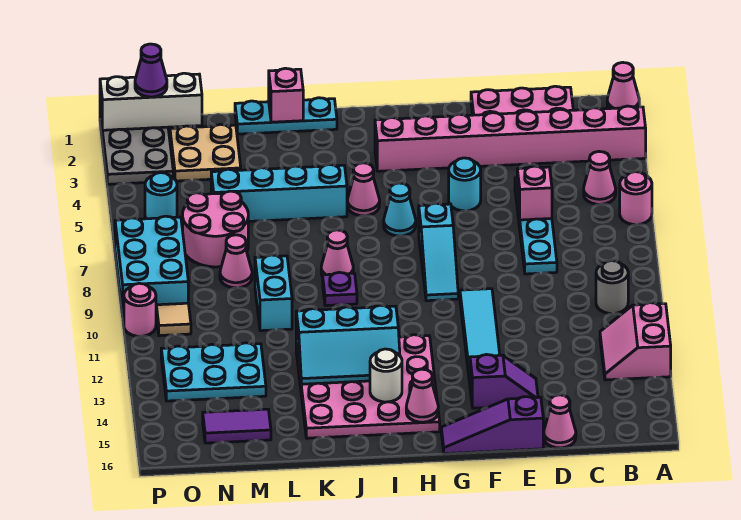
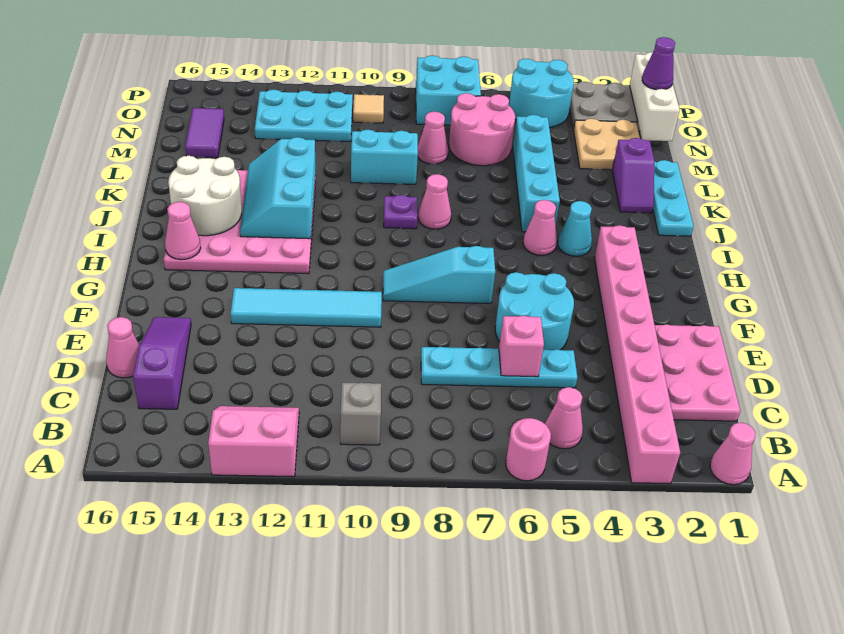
grey round brick B10 level 1 -> grey brick B10 level 1
purple slope E14:F14 level 1 top F -> purple slope K2:L2 level 1 top L
purple slope E16:G16 level 1 top E -> purple slope C15:E15 level 1 top C
cyan round brick F5 level 1 -> cyan round brick E5:F6 level 1
cyan cone H6 level 1 -> cyan cone I4 level 1
white round brick I14 level 2 -> white round brick I14:J15 level 2
pink brick K1 level 2 -> none
cyan plate M12:O13 level 1 -> cyan plate N11:O13 level 1
cyan round brick O5 level 1 -> cyan round brick O4:P5 level 1
cyan brick O7:P9 level 1 -> cyan brick O7:P8 level 1
pink round brick P10 level 1 -> none

